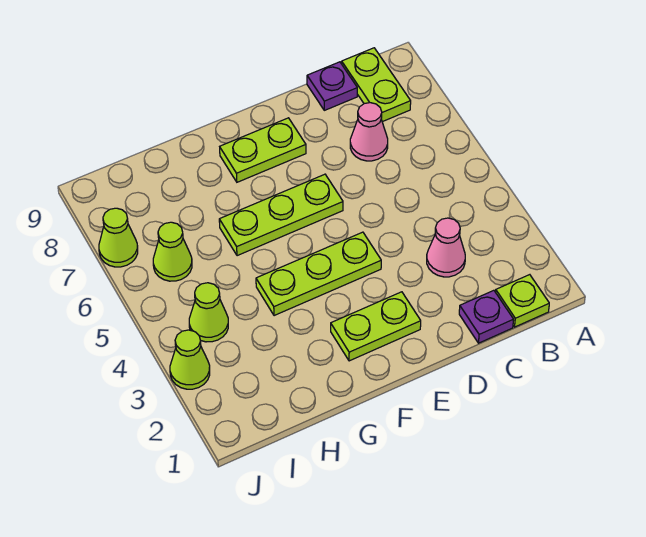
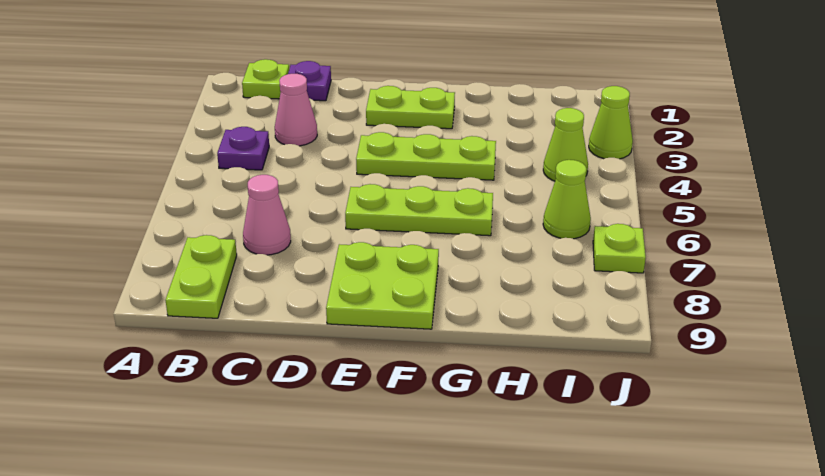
purple plate C9 level 1 -> purple plate B4 level 1
lime plate E8:F8 level 1 -> lime plate E8:F9 level 1
lime cone J7 level 1 -> lime plate J7 level 1

